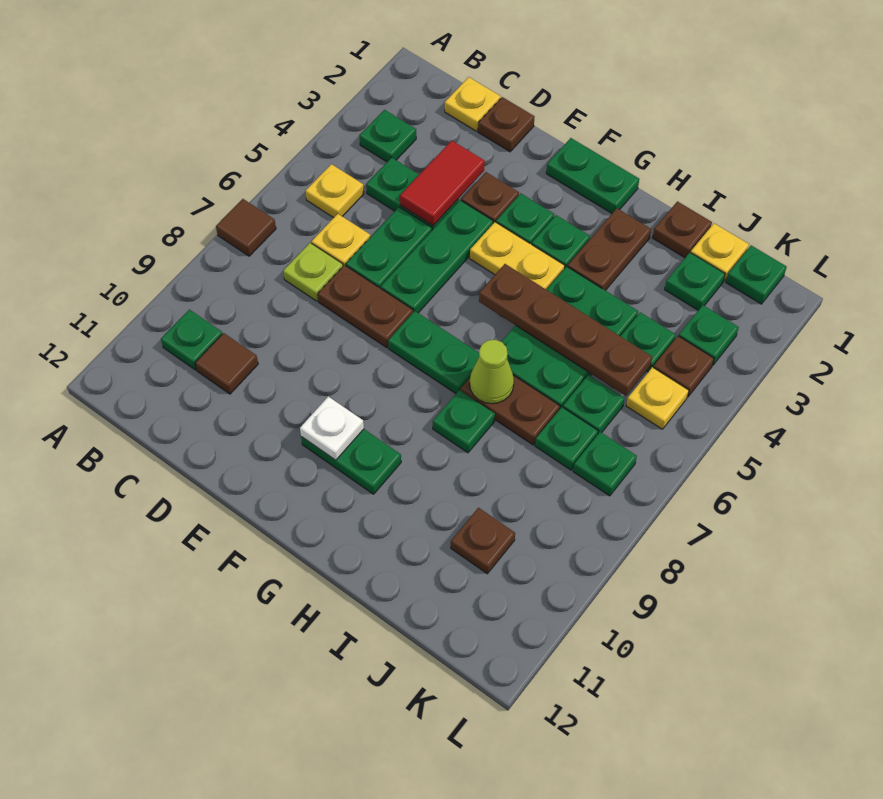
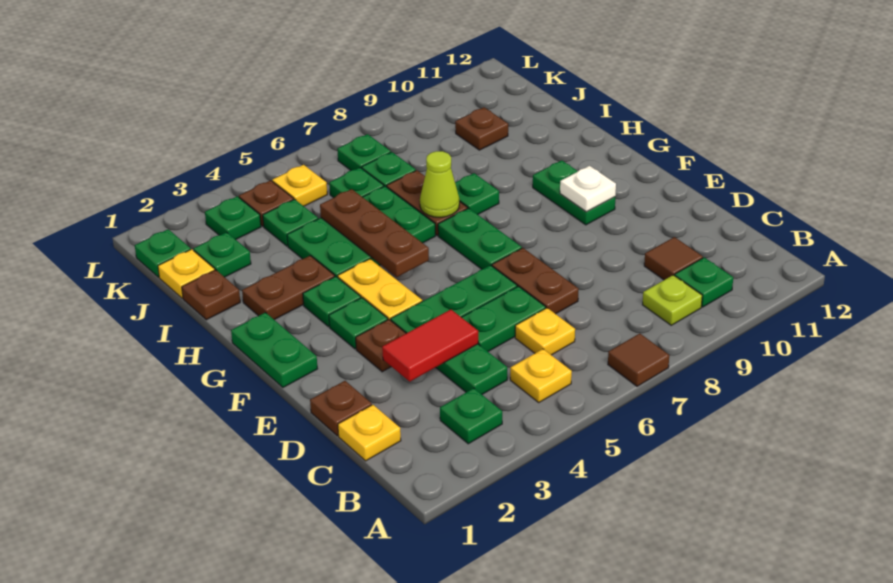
lime plate C7 level 1 -> lime plate B9 level 1
brown plate G5:J5 level 2 -> brown plate G5:I5 level 2

